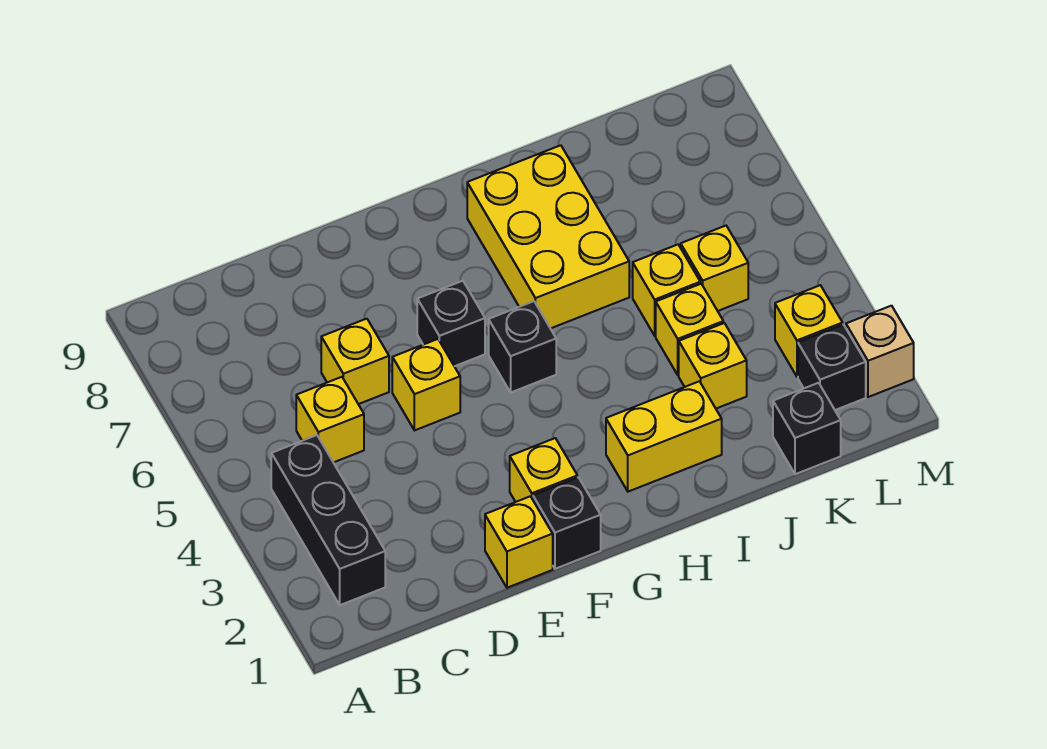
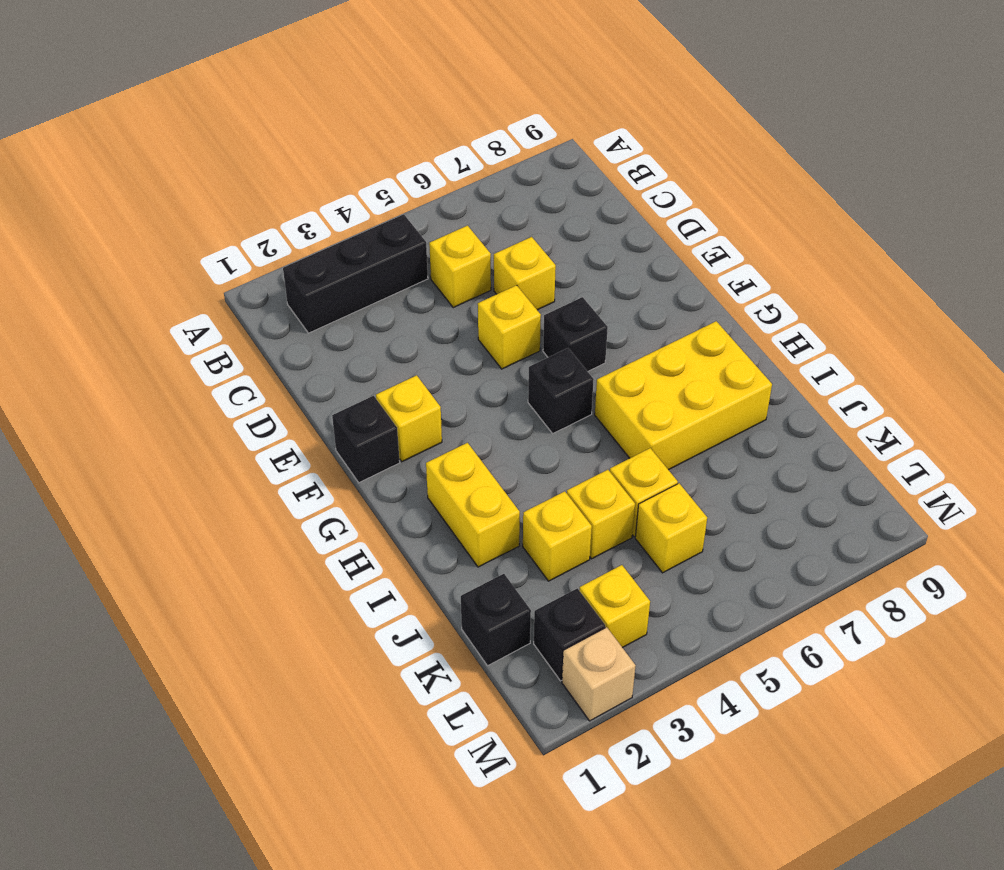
yellow brick E1 level 1 -> none

